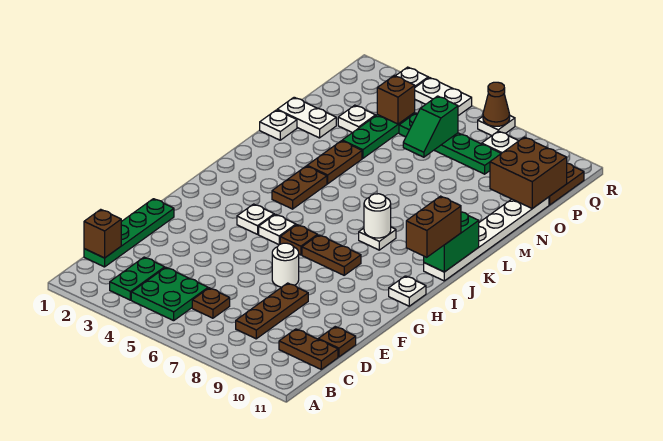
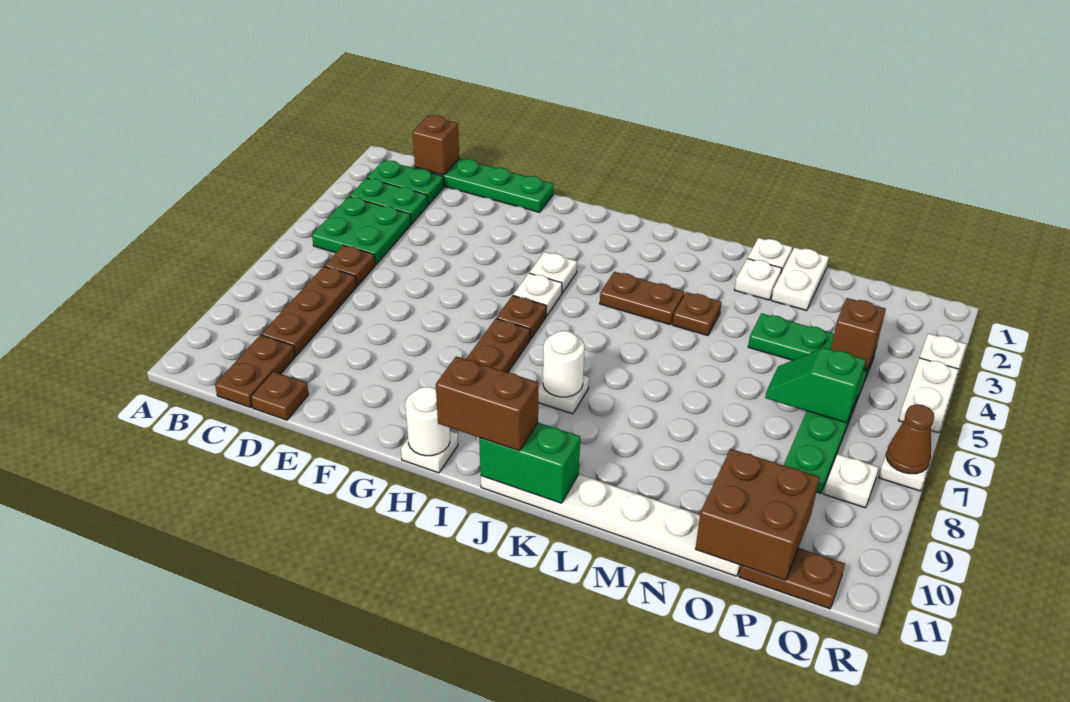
none -> green plate B2:C2 level 1
brown plate C8:E8 level 1 -> brown plate C7:C9 level 1
white round brick F7 level 1 -> white round brick H11 level 2
brown plate L4:M4 level 1 -> brown plate L4 level 1
white plate O3 level 1 -> white plate M2 level 1

